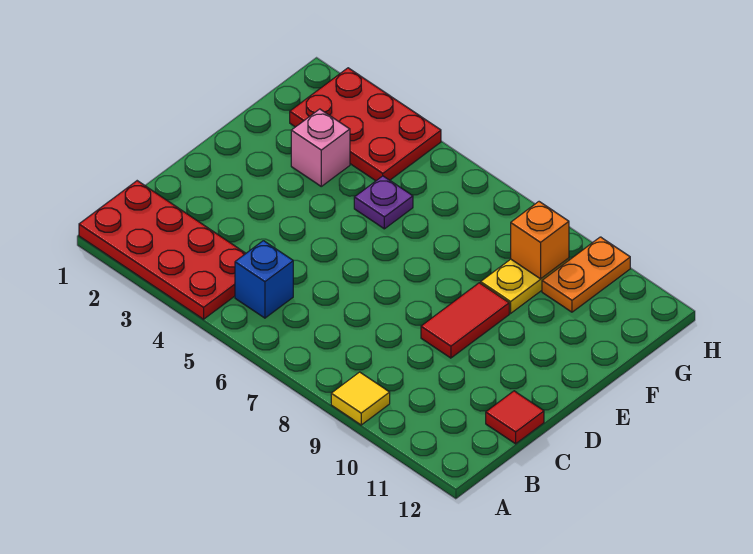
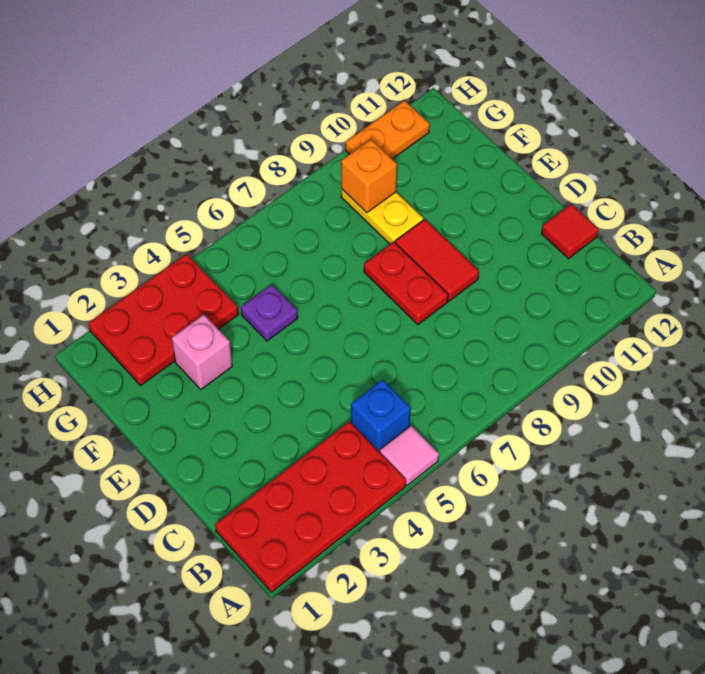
none -> pink tile A5 level 1
yellow tile A9 level 1 -> none
none -> red plate D8:E8 level 1
orange plate G10:H10 level 1 -> orange plate H10:H11 level 1

